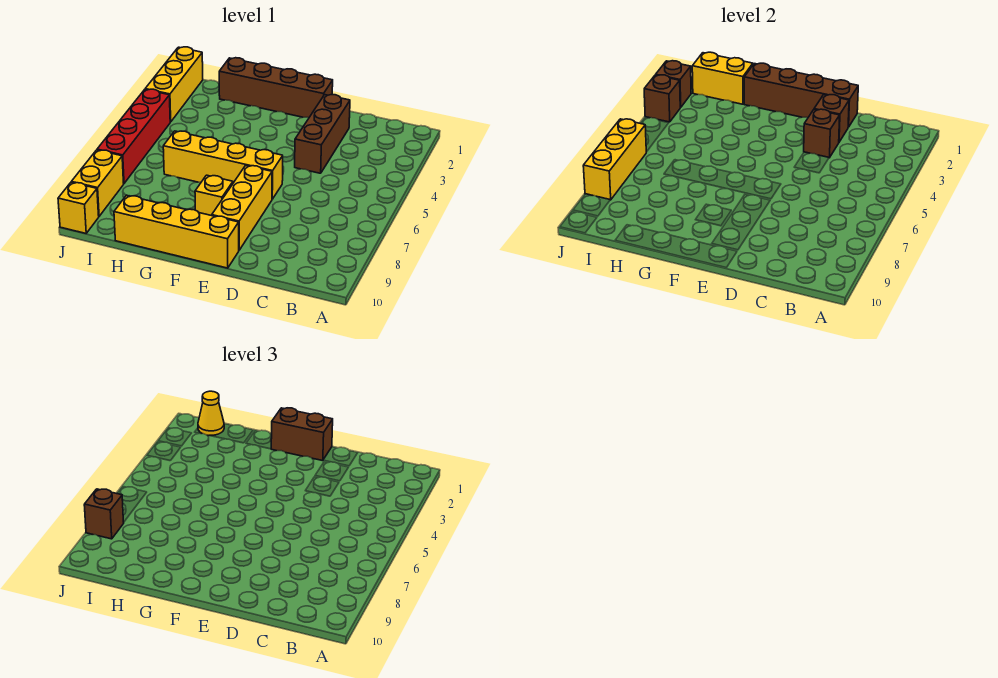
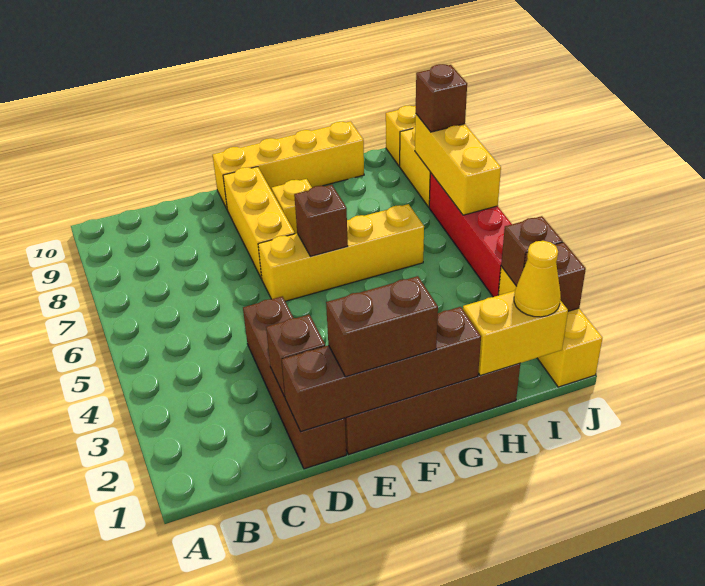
brown brick D2:D4 level 1 -> brown brick D1:D4 level 1
brown brick D3 level 2 -> brown brick F6 level 2

